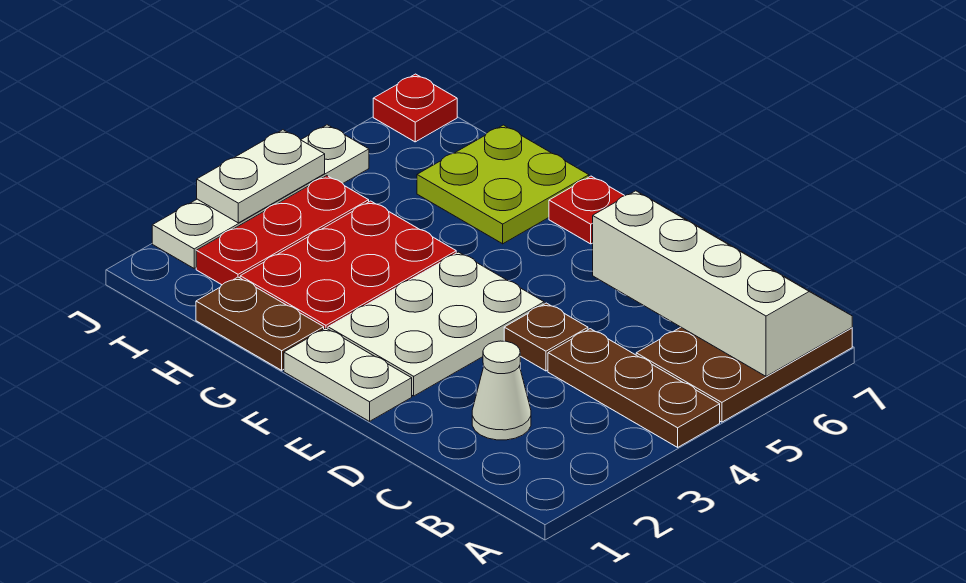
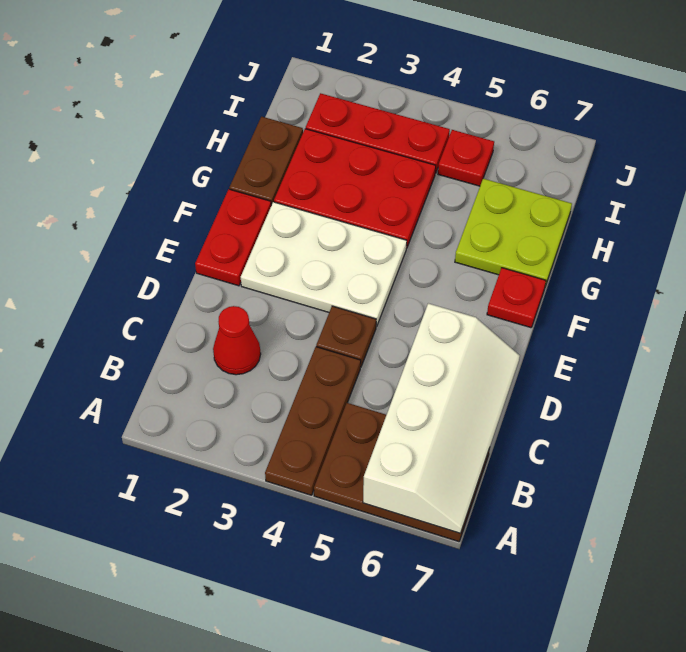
white cone C2 level 1 -> red cone C2 level 1
white plate E1:F1 level 1 -> red plate E1:F1 level 1
white plate J2:J5 level 1 -> none
white plate J3:J4 level 2 -> none
red plate J7 level 1 -> red plate I5 level 1

